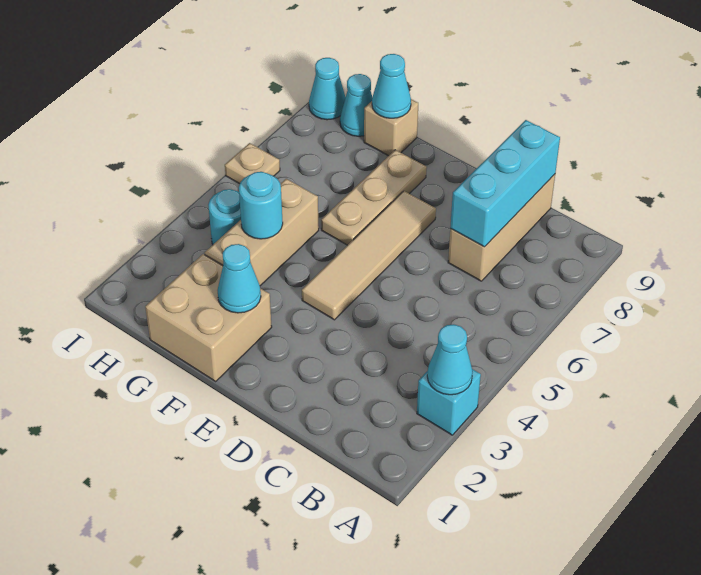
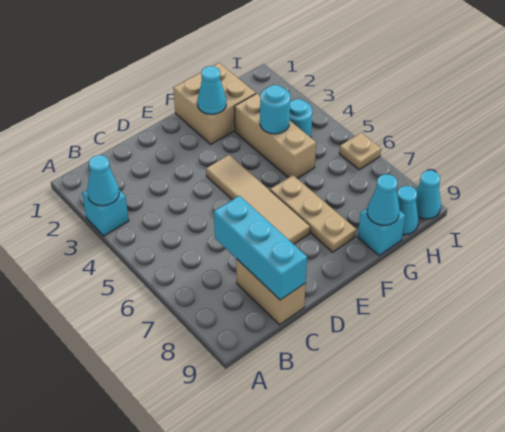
tan brick C7:C9 level 1 -> tan brick C8:C9 level 1
tan brick G9 level 1 -> cyan brick G9 level 1

